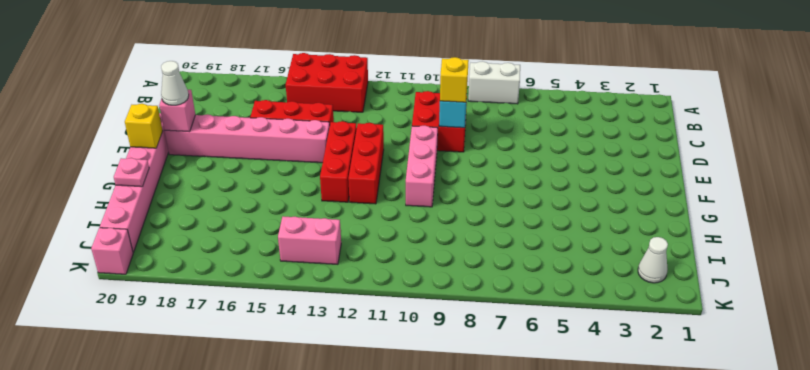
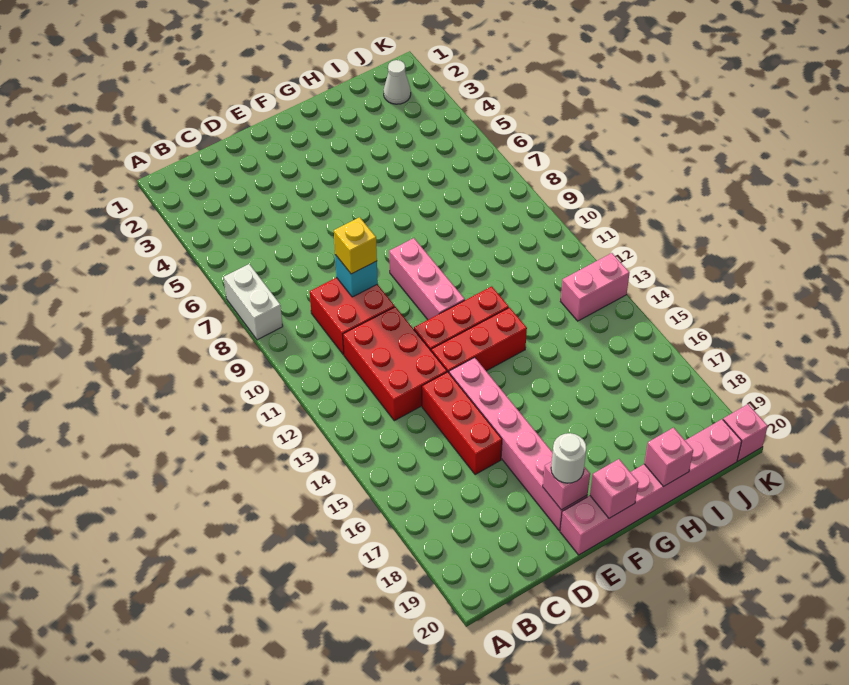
red brick A13:B15 level 1 -> red brick C11:D13 level 1
pink brick E10:G10 level 1 -> pink brick F9:F11 level 1
white cone E19 level 3 -> white round brick E19 level 3
yellow brick F20 level 2 -> pink brick F20 level 2
pink plate H20 level 2 -> pink brick H20 level 2
pink brick J13:J14 level 1 -> pink brick J13:K13 level 1

